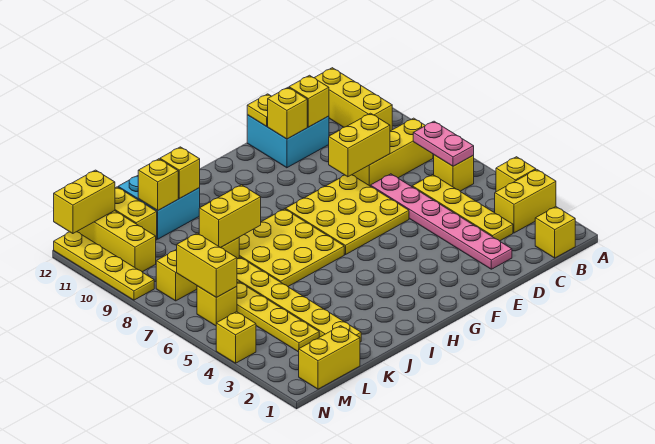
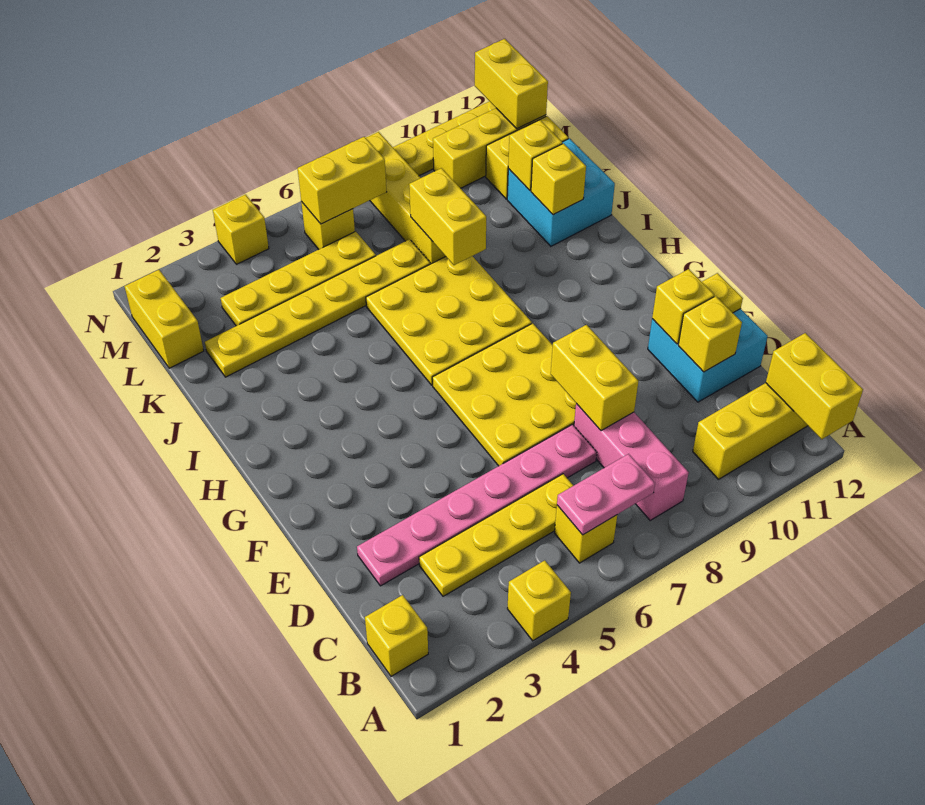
yellow brick A3:B3 level 1 -> yellow brick A12:B12 level 2
yellow brick B8:D8 level 1 -> pink brick B8:D8 level 1
yellow brick K8:M8 level 1 -> yellow brick K8:N8 level 1

